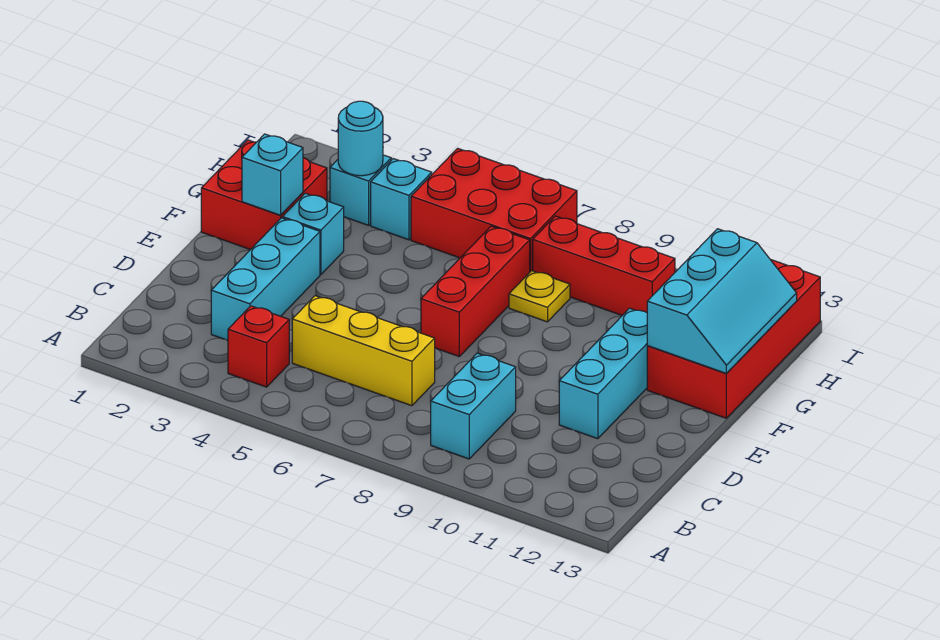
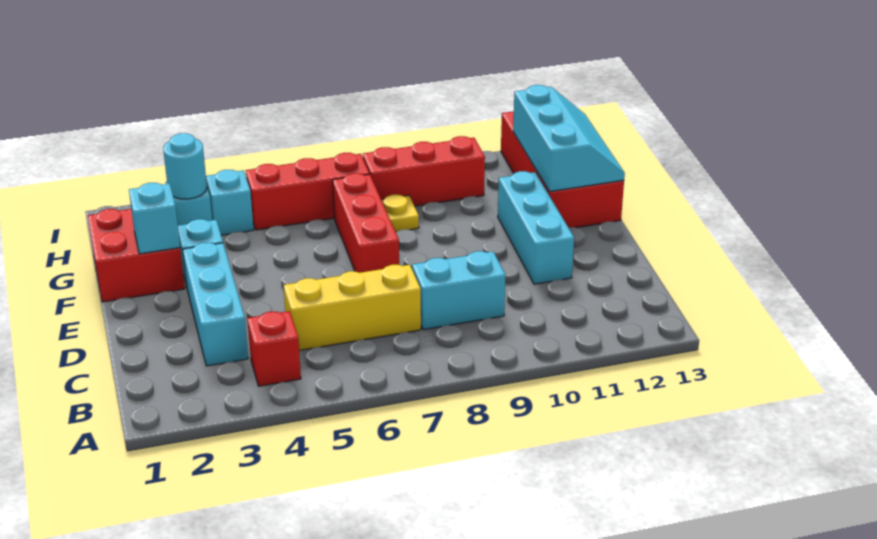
cyan brick B9:C9 level 1 -> cyan brick C8:C9 level 1
red brick H5:I7 level 1 -> red brick H5:H7 level 1

